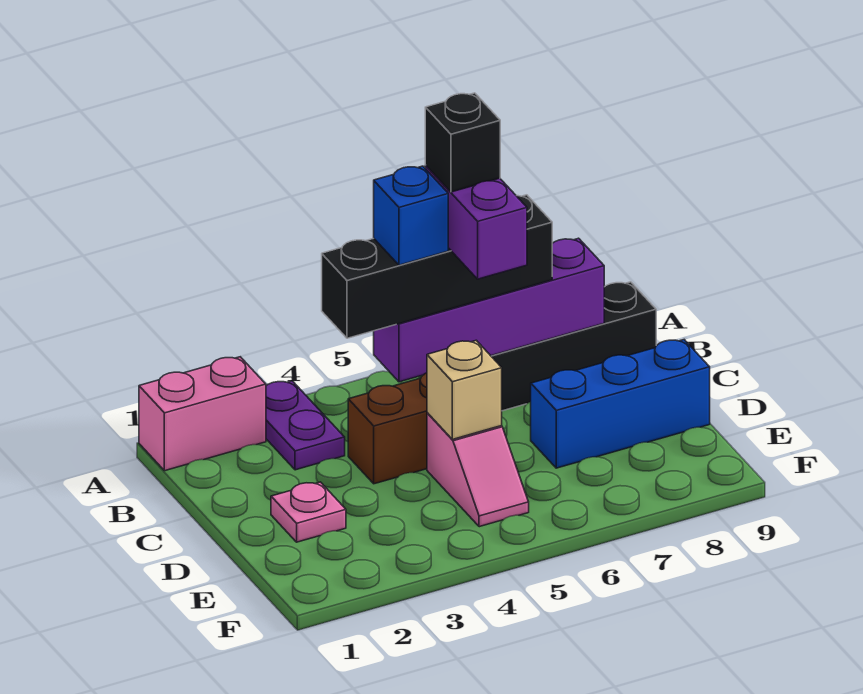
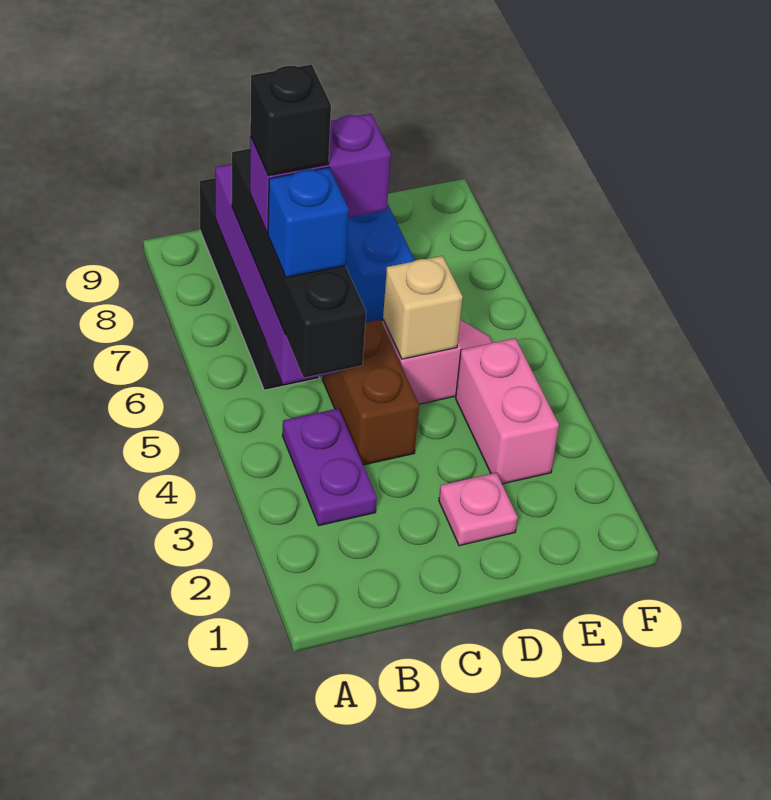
pink brick A1:A2 level 1 -> pink brick E3:E4 level 1
purple plate A3:B3 level 1 -> purple plate B3:B4 level 1

